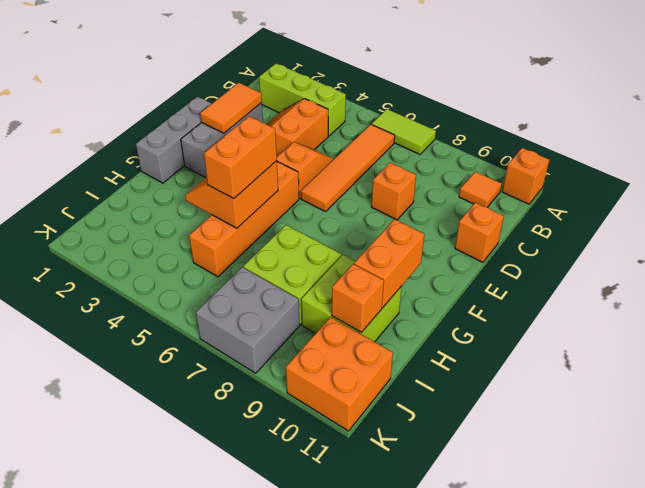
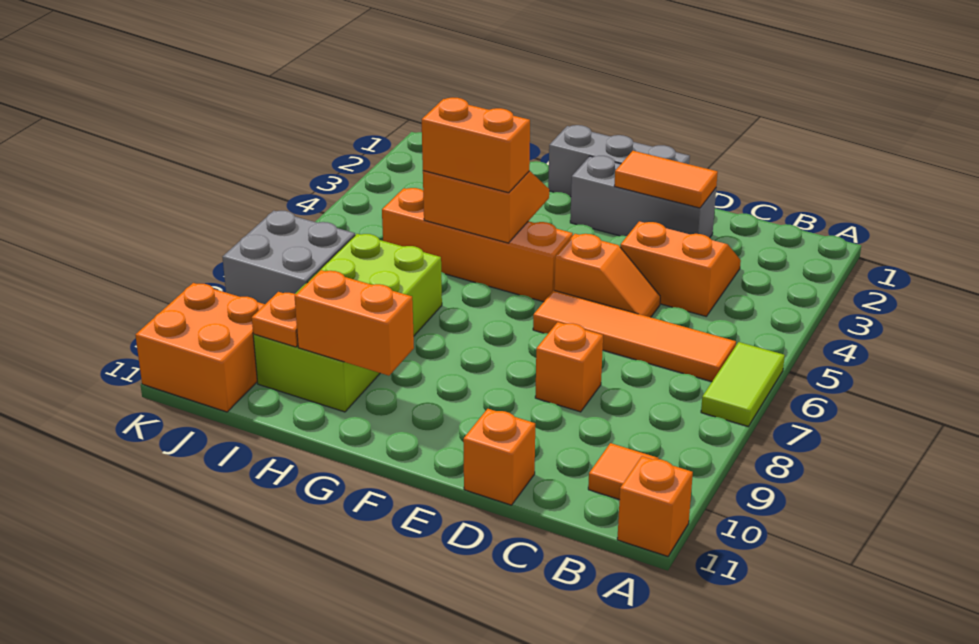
lime brick B2:B4 level 1 -> none
orange brick I10 level 2 -> orange plate I10 level 2

